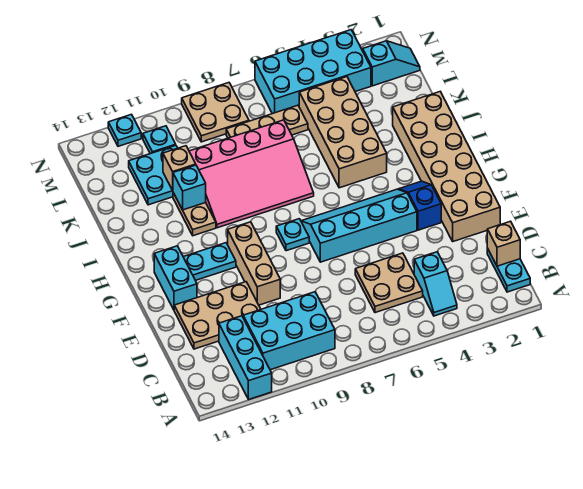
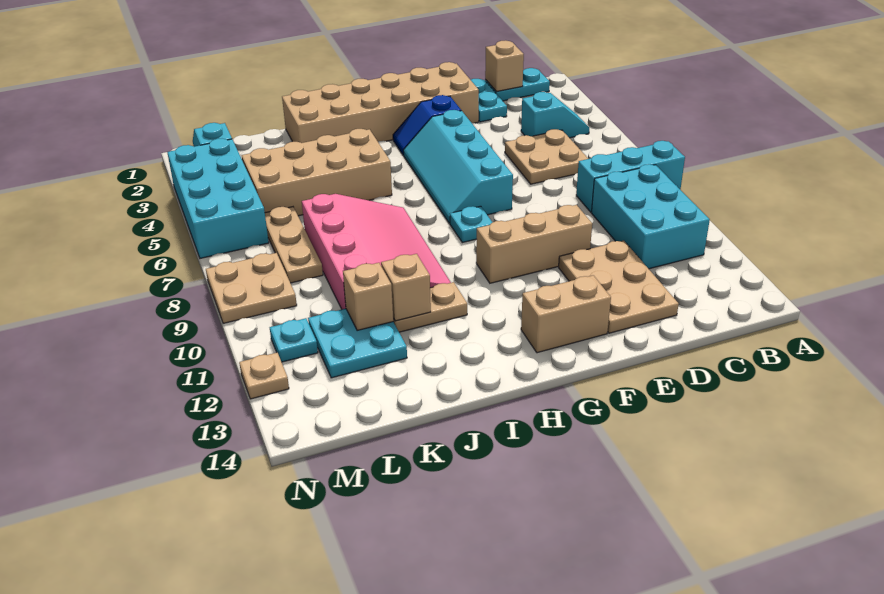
cyan brick A12:C12 level 1 -> cyan brick A8:C8 level 1
cyan brick F13:G13 level 1 -> tan brick F13:G13 level 1
cyan plate G11:G12 level 1 -> cyan plate D1:D2 level 1
cyan brick J11 level 2 -> tan brick J11 level 2
cyan plate N12 level 1 -> tan plate N12 level 1

